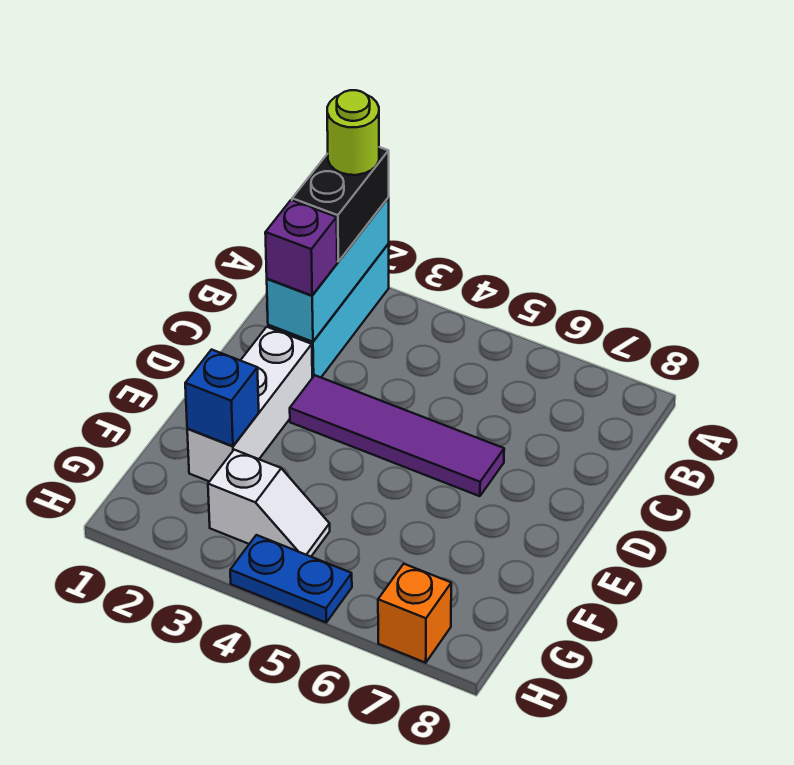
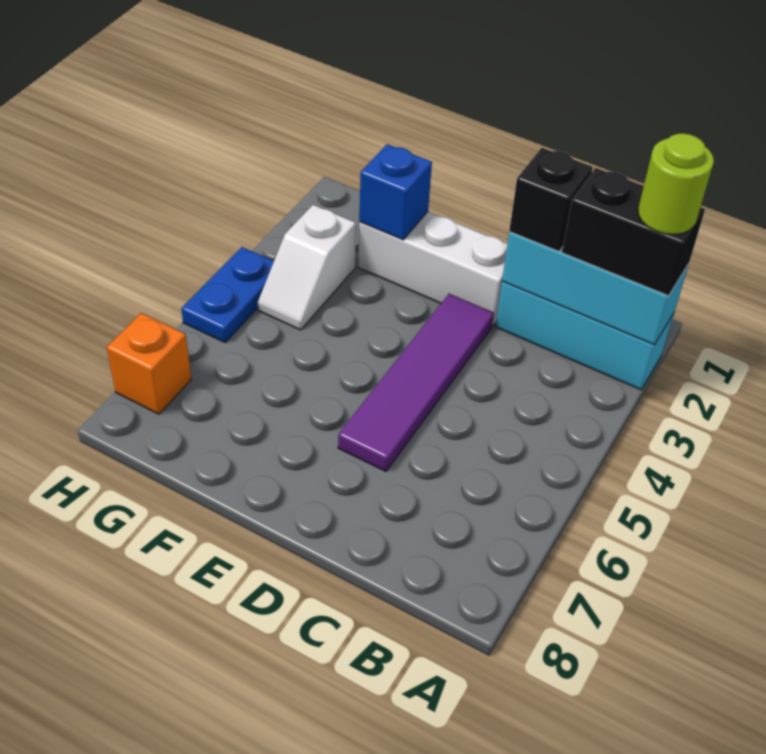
purple brick C2 level 3 -> black brick C2 level 3

